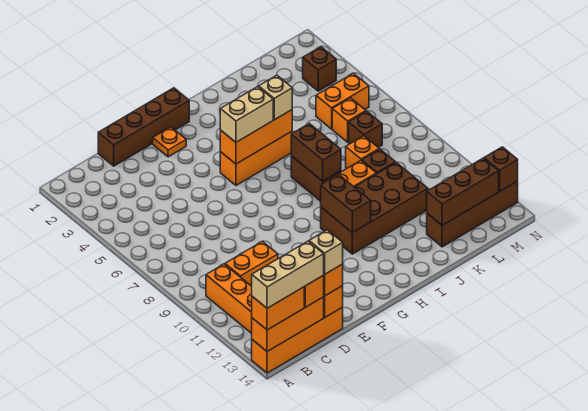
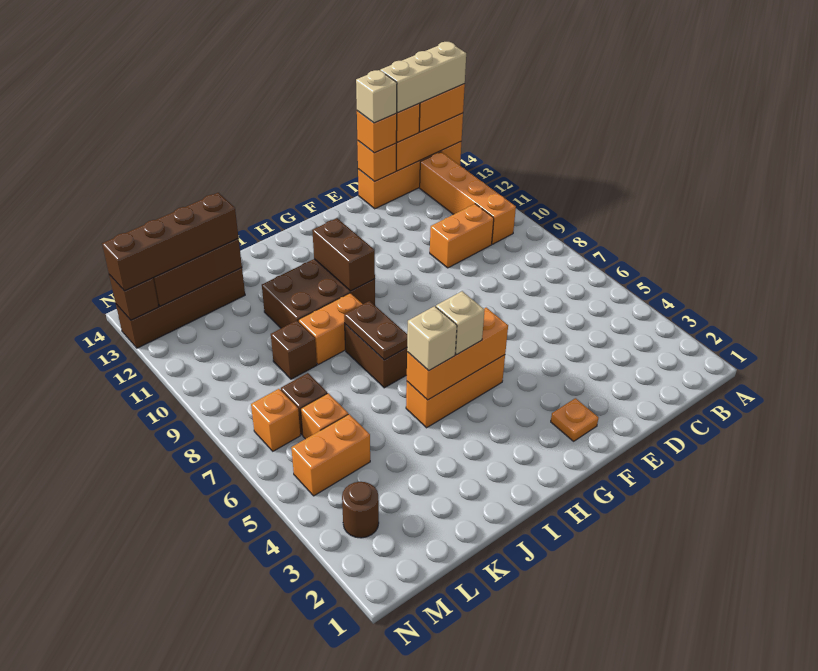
brown brick D1:G1 level 1 -> brown brick K13:N13 level 3
tan brick G5:H5 level 3 -> tan brick H5 level 3
brown brick H10:K11 level 1 -> brown brick H10:J11 level 1
brown brick I7:I8 level 2 -> brown plate I7:I8 level 2
orange brick K8 level 1 -> orange brick M7 level 1
brown brick M3 level 1 -> brown round brick M3 level 1

